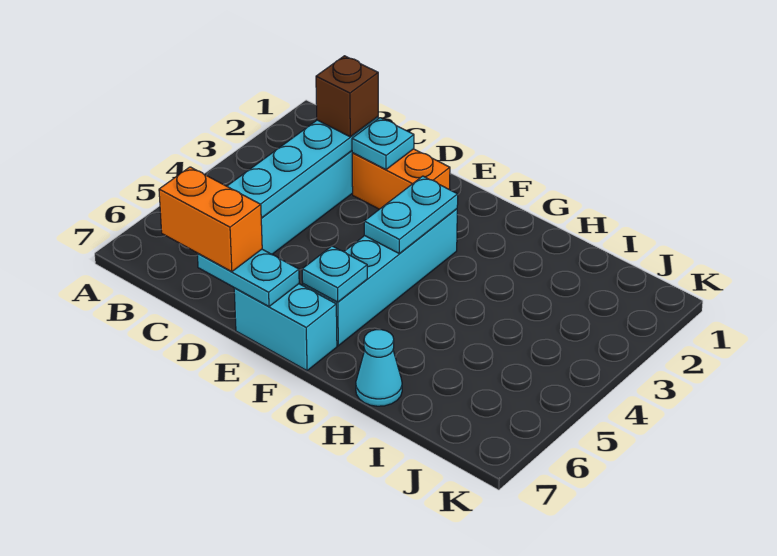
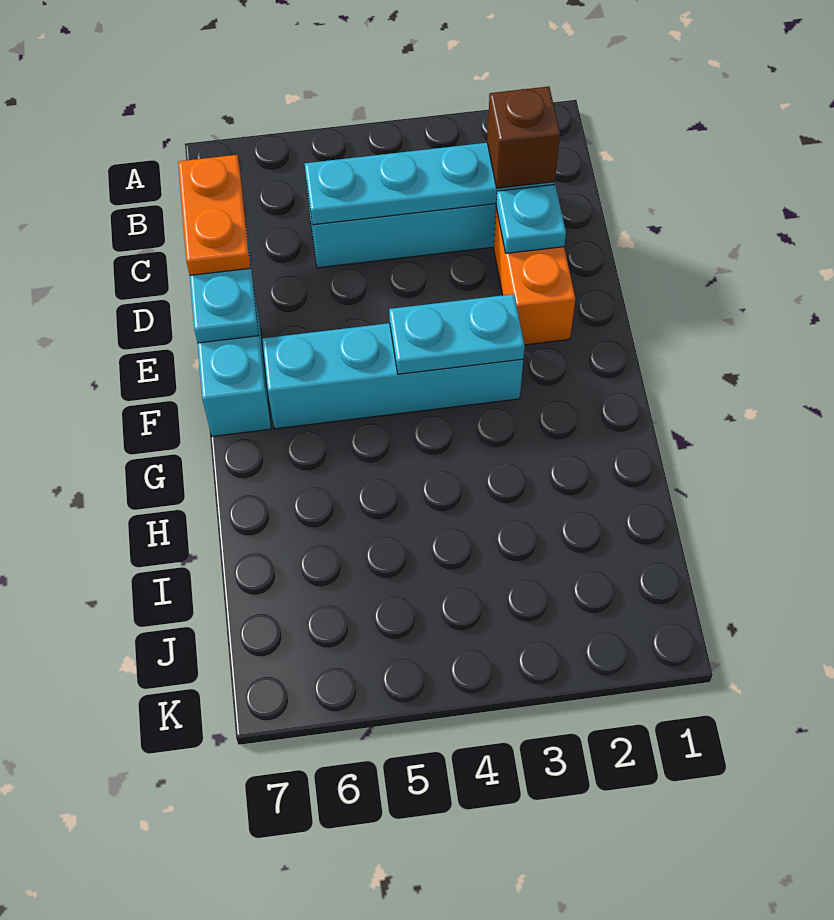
orange brick C7:D7 level 3 -> orange plate C7:D7 level 3
cyan plate F6 level 2 -> none
cyan cone H7 level 1 -> none

